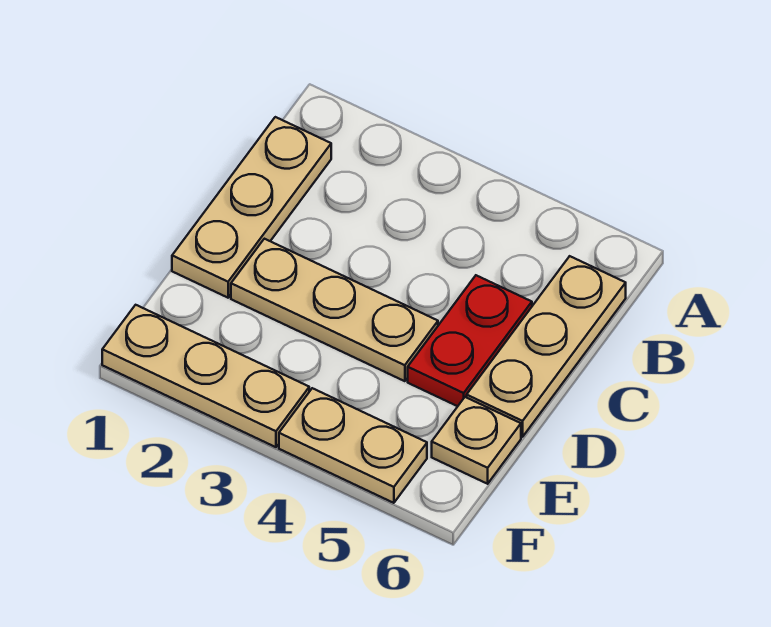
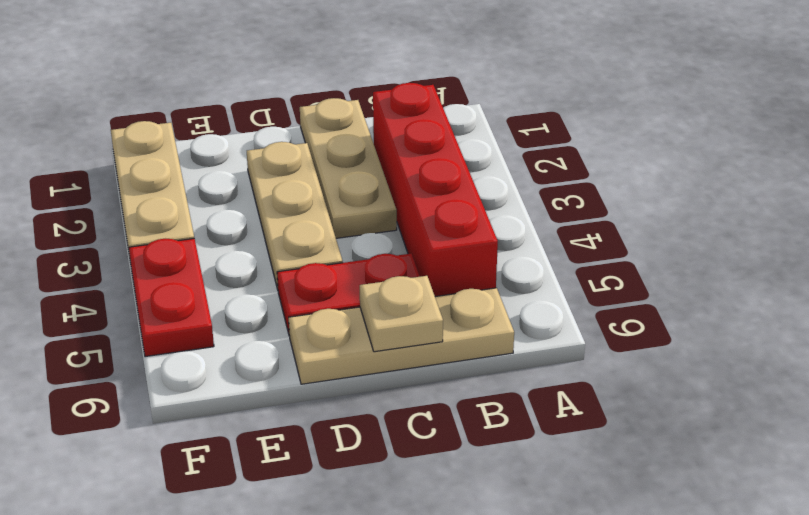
tan plate B1:D1 level 1 -> tan plate C1:C3 level 1
none -> red brick B2:B5 level 1
tan plate E6 level 1 -> tan plate C6 level 2
tan plate F4:F5 level 1 -> red plate F4:F5 level 1

